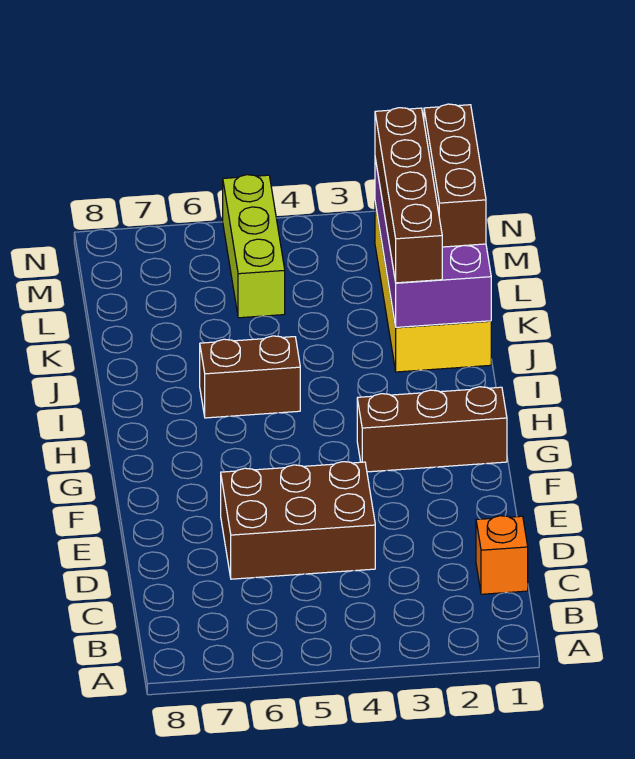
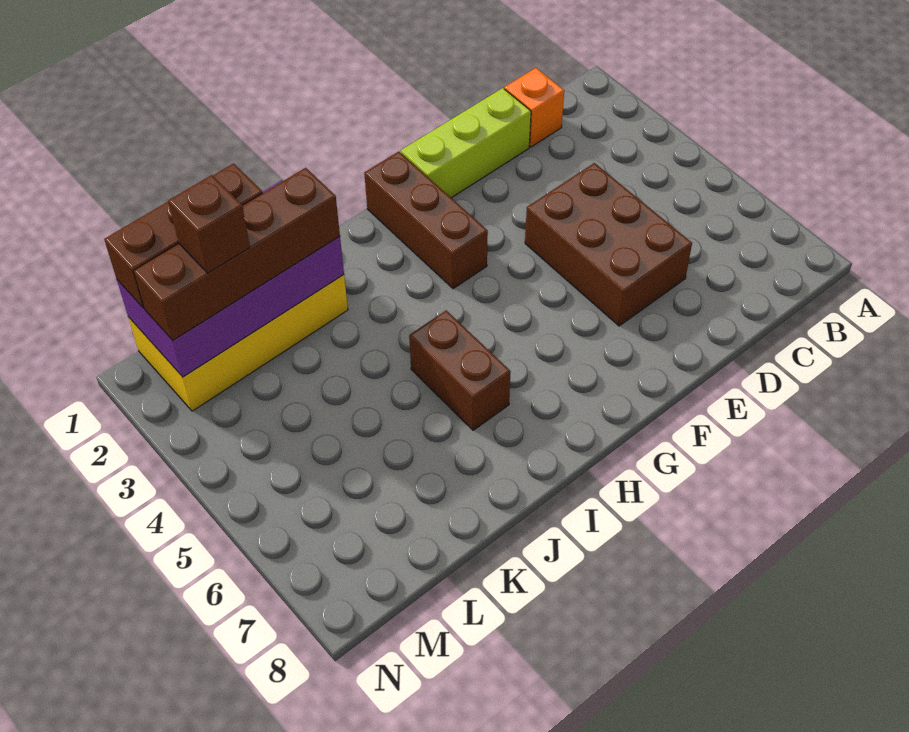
none -> brown brick L2 level 4
lime brick L5:N5 level 1 -> lime brick D1:F1 level 1

